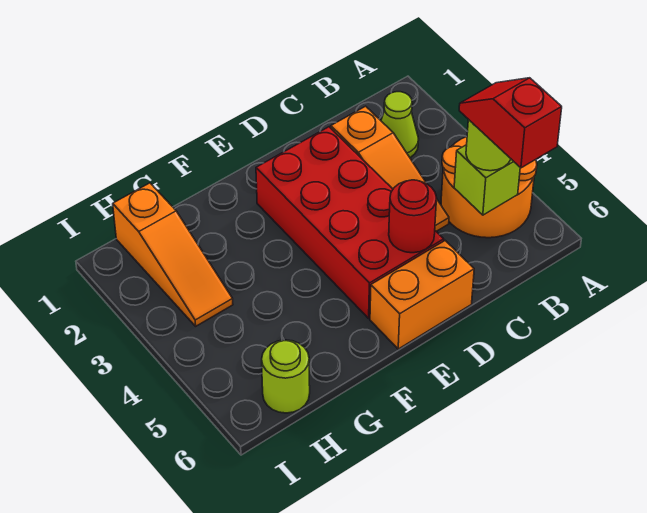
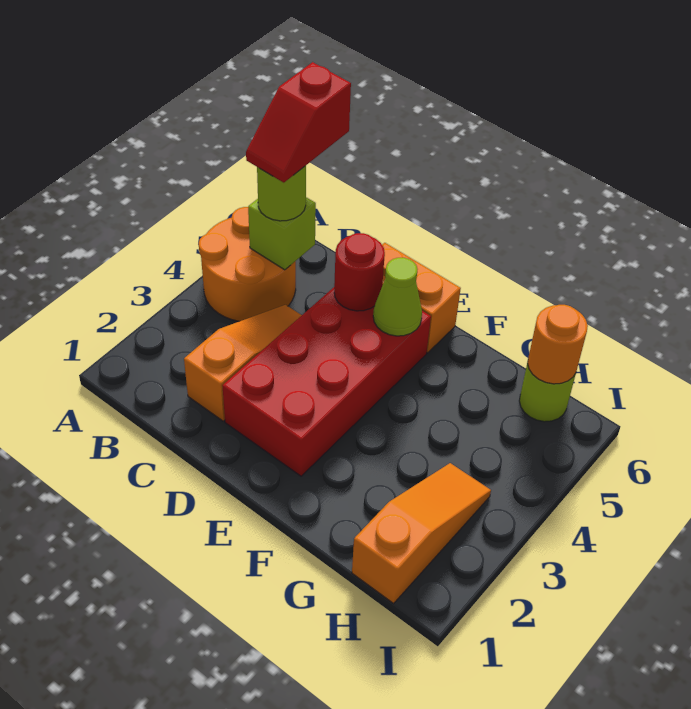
lime cone B2 level 1 -> lime cone E5 level 2
none -> orange round brick H6 level 2

